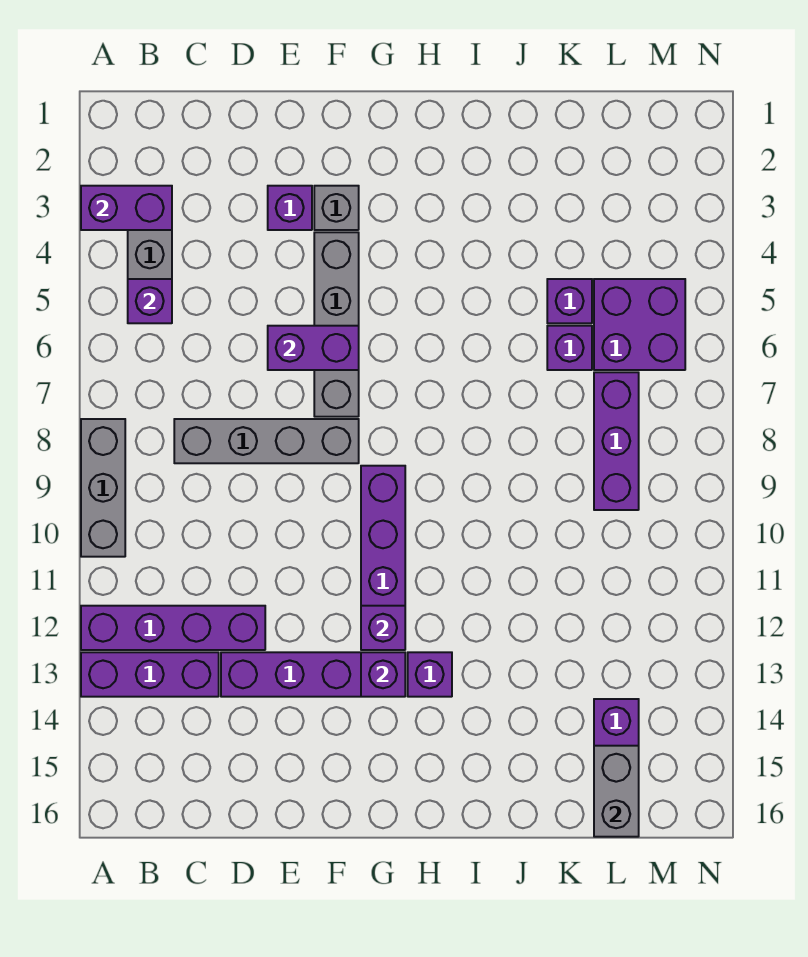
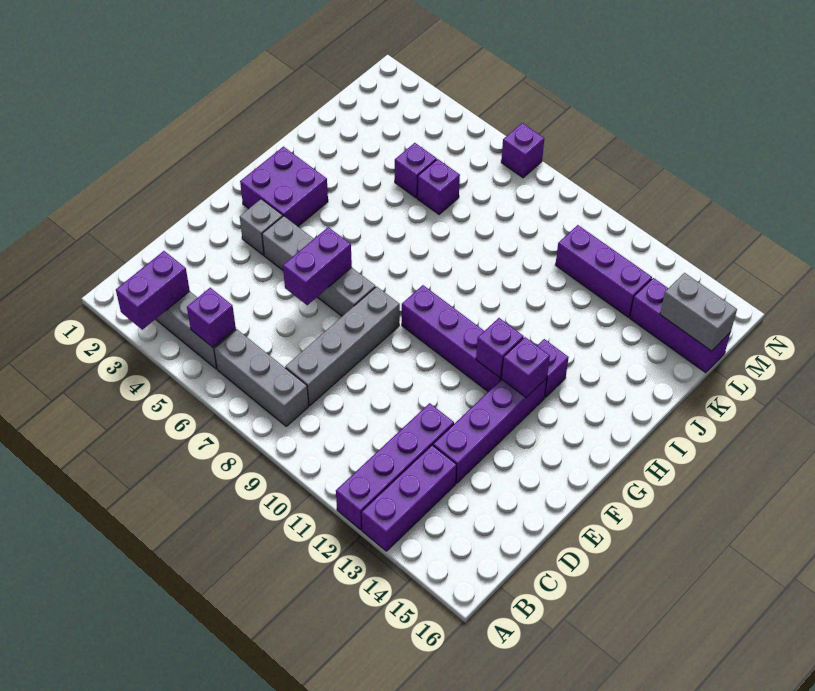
grey brick A8:A10 level 1 -> grey brick B6:B8 level 1
purple brick E3 level 1 -> purple brick N7 level 1
purple brick L5:M6 level 1 -> purple brick G2:H3 level 1
purple brick L7:L9 level 1 -> purple brick L11:L13 level 1

